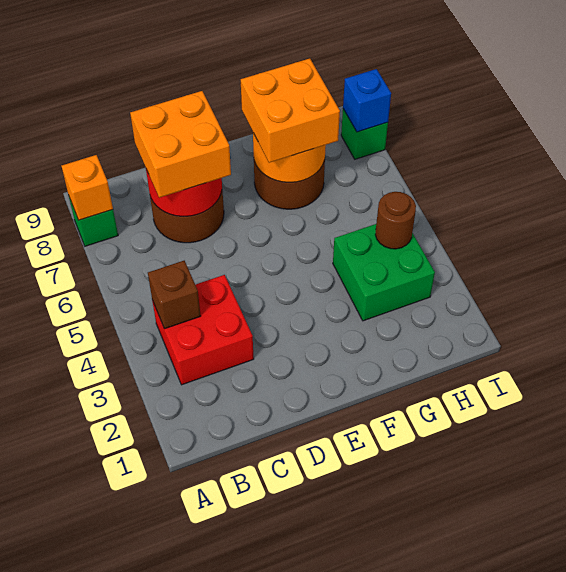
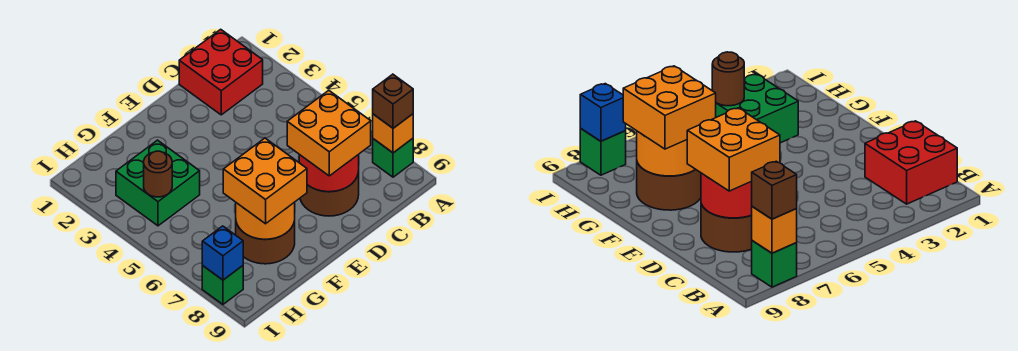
red brick B3:C4 level 1 -> red brick B1:C2 level 1
brown brick B4 level 2 -> brown brick A8 level 3

